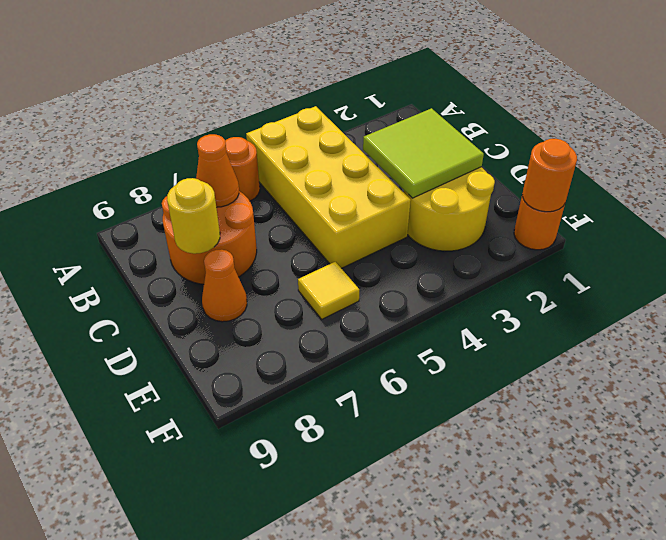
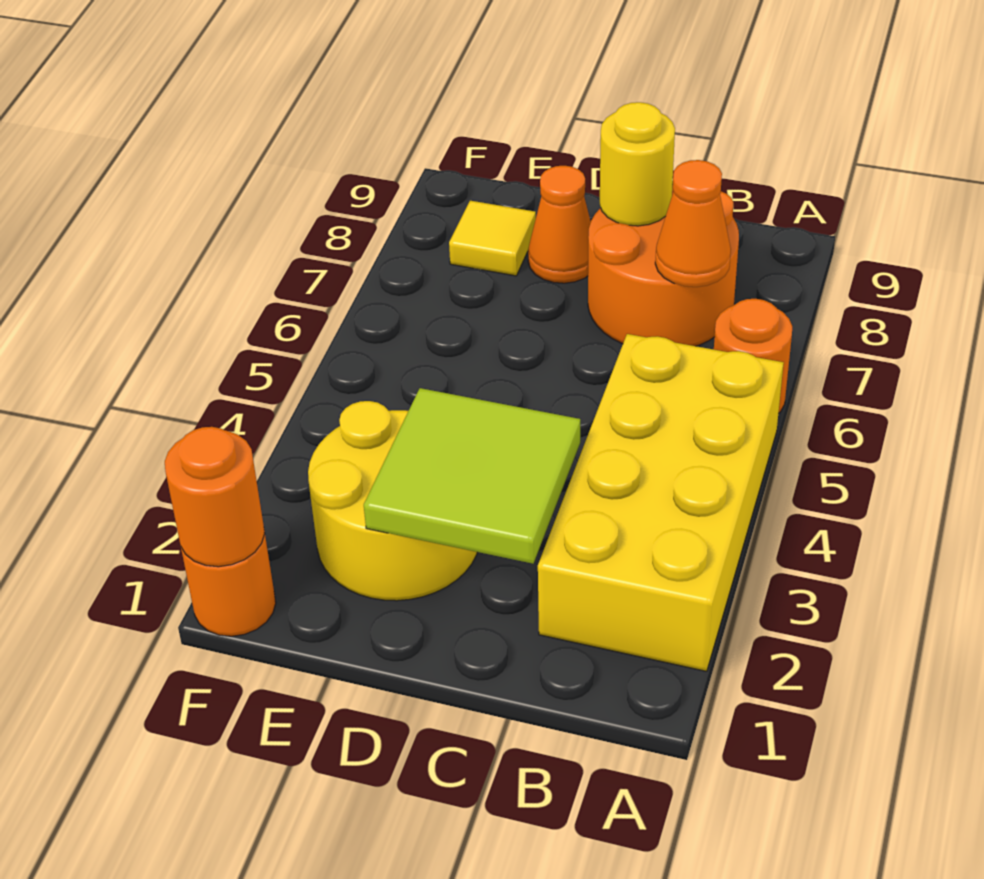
yellow brick A4:D5 level 1 -> yellow brick A2:B5 level 1
yellow tile E6 level 1 -> yellow tile E8 level 1

